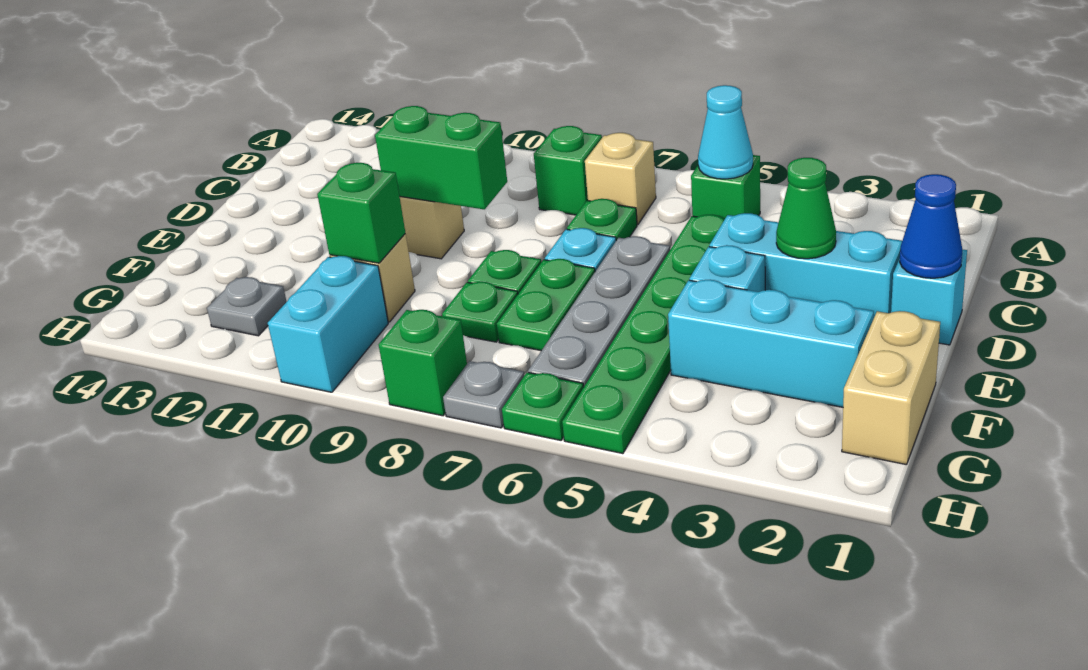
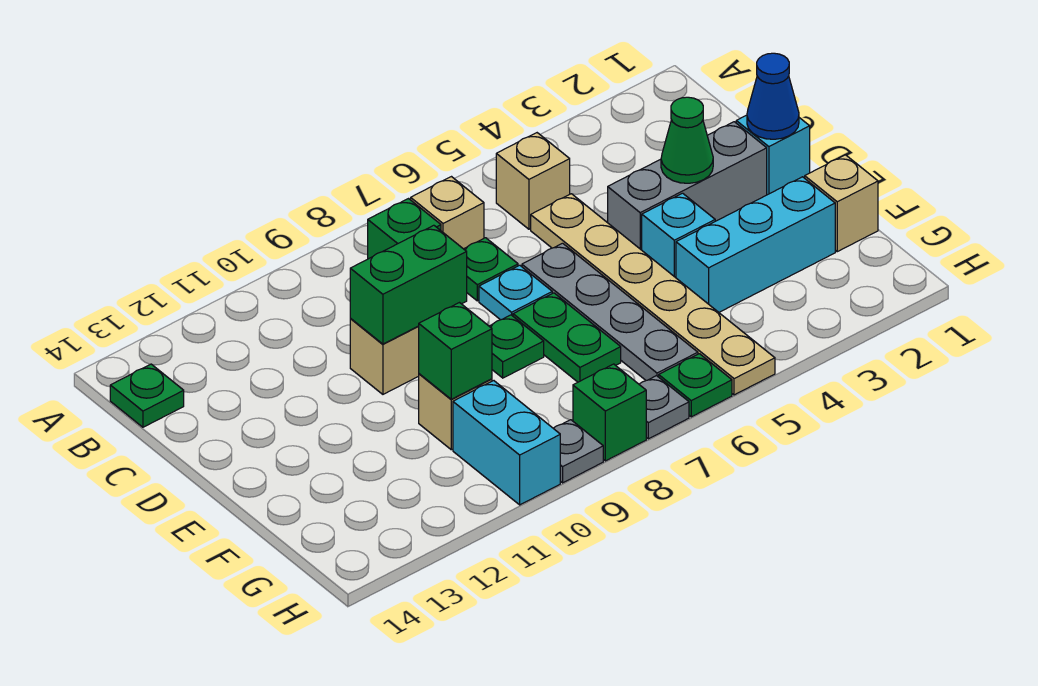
green brick B5 level 1 -> tan brick B5 level 1
cyan cone B5 level 2 -> none
green plate C5:H5 level 1 -> tan plate C5:H5 level 1
cyan brick D2:D4 level 1 -> grey brick D2:D4 level 1
tan brick F1:G1 level 1 -> tan brick F1 level 1
green plate F8 level 1 -> green plate B14 level 1
grey plate G12 level 1 -> grey plate H9 level 1

